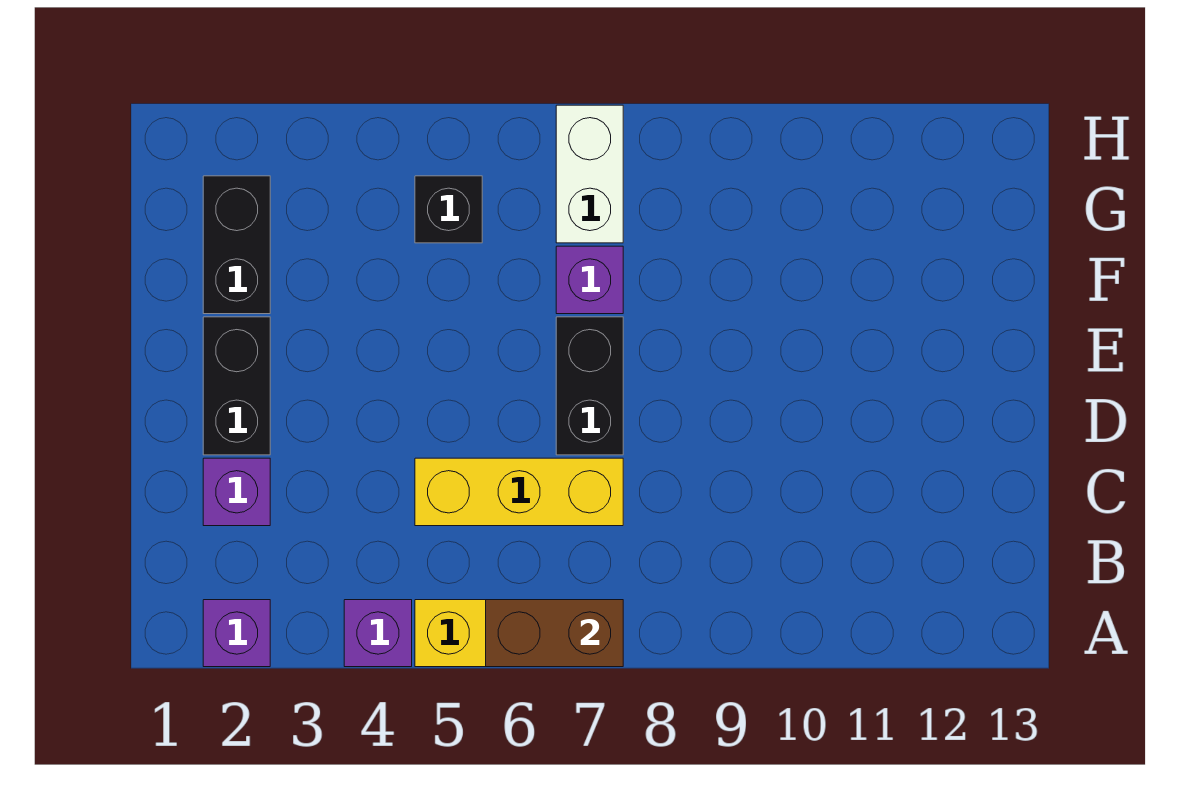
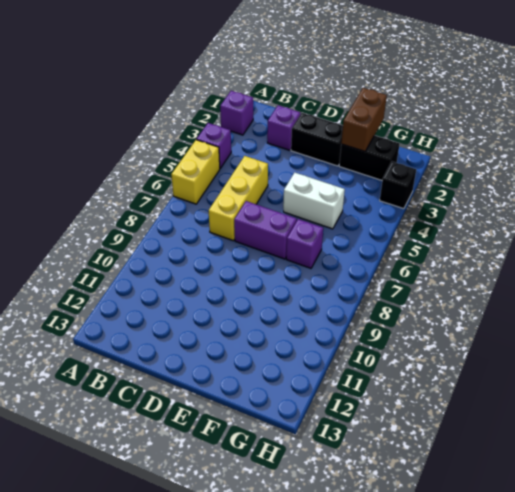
brown brick A6:A7 level 2 -> brown brick F1:F2 level 2
black brick D7:E7 level 1 -> purple brick D7:E7 level 1
black brick G5 level 1 -> black brick H3 level 1
white brick G7:H7 level 1 -> white brick E5:F5 level 1

